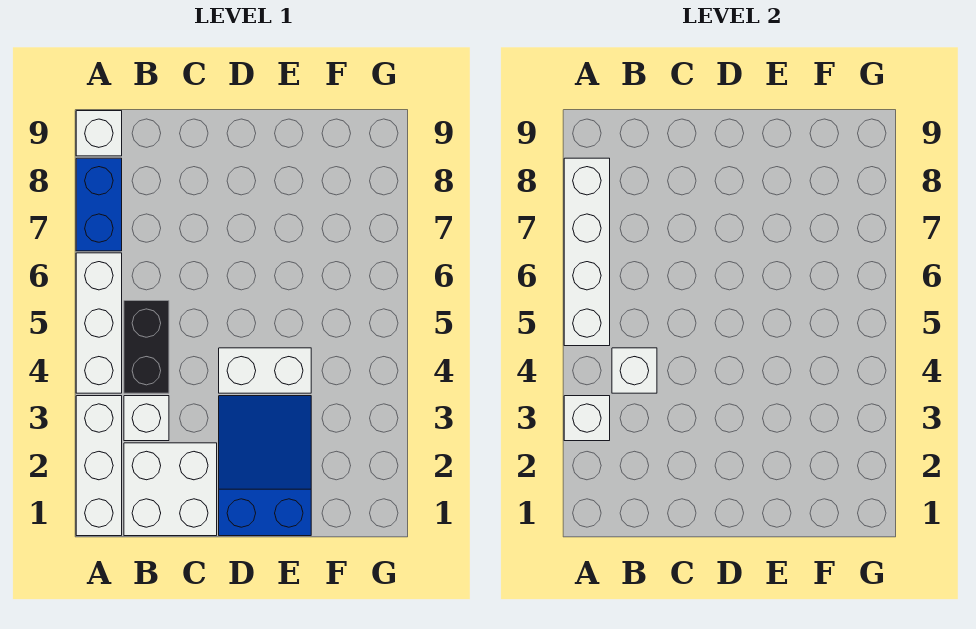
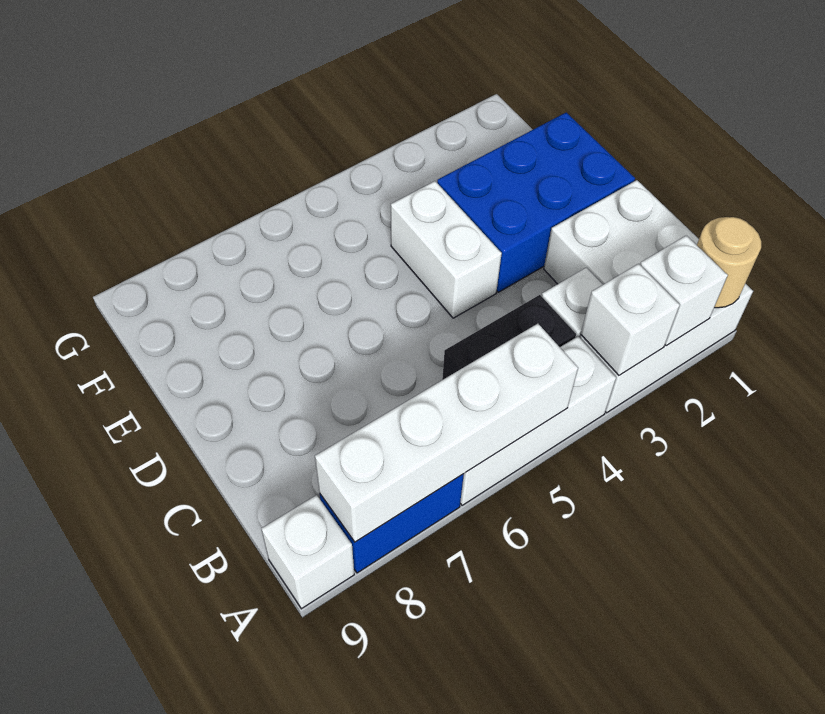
none -> tan round brick A1 level 2
white brick B4 level 2 -> white brick A2 level 2
blue slope D1:E3 level 1 top 1 -> blue brick D1:E3 level 1

